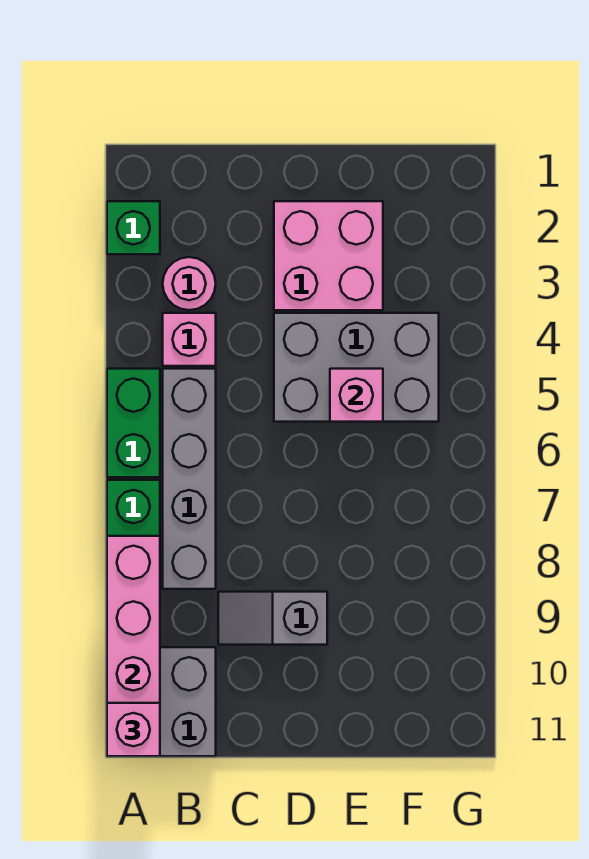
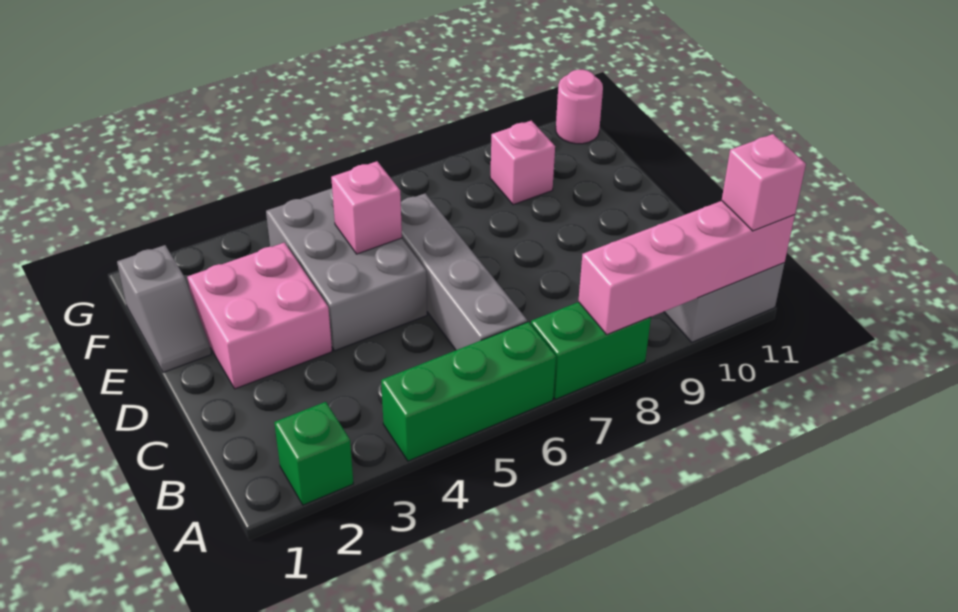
green brick A5:A6 level 1 -> green brick A4:A6 level 1
pink round brick B3 level 1 -> pink round brick G11 level 1
pink brick B4 level 1 -> pink brick F9 level 1
grey brick B5:B8 level 1 -> grey brick B6:E6 level 1
grey slope C9:D9 level 1 top D -> grey slope E1:F1 level 1 top F

